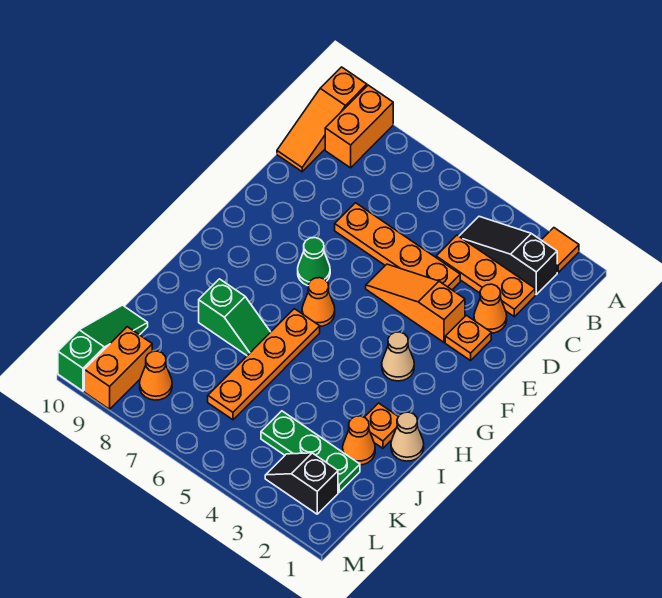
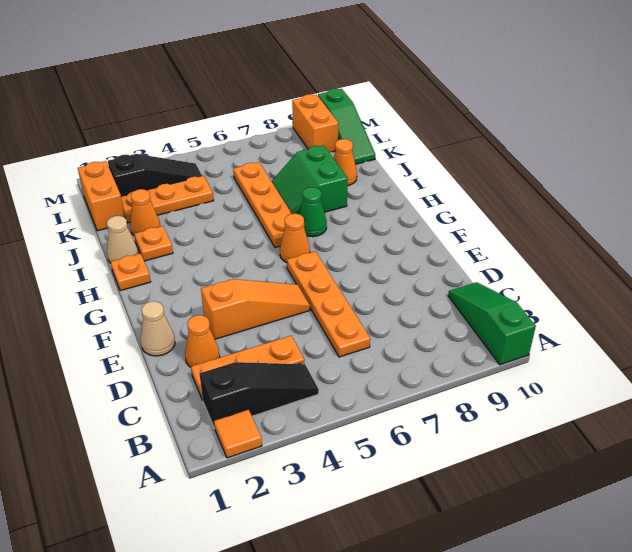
orange brick A9:B9 level 1 -> orange brick K1:L1 level 1
orange slope A10:C10 level 1 top A -> green slope A10:C10 level 1 top A
orange plate D4:D7 level 1 -> orange plate C6:F6 level 1
orange plate E2 level 1 -> orange plate H1 level 1
green cone F7 level 1 -> green cone H7 level 1
tan cone G3 level 1 -> tan cone E1 level 1
green slope I7:I8 level 1 top 8 -> green slope I7:J8 level 1 top 8
green plate K2:K4 level 1 -> orange plate K2:K4 level 1
black slope L2:L3 level 1 top 2 -> black slope L2:L4 level 1 top 2
orange cone L8 level 1 -> orange cone J9 level 1

